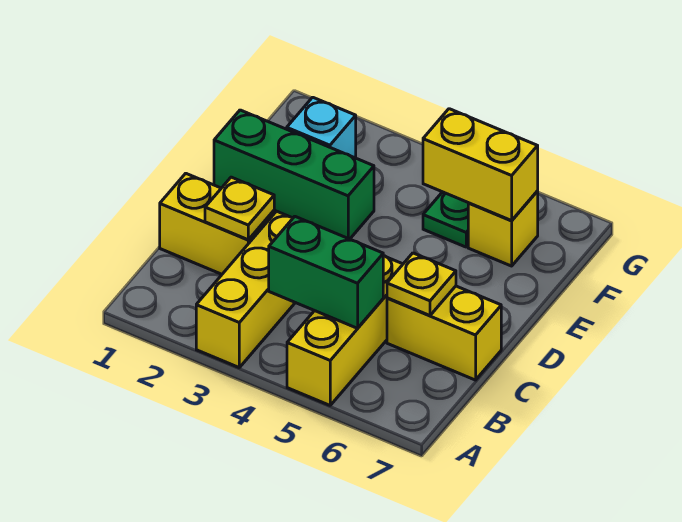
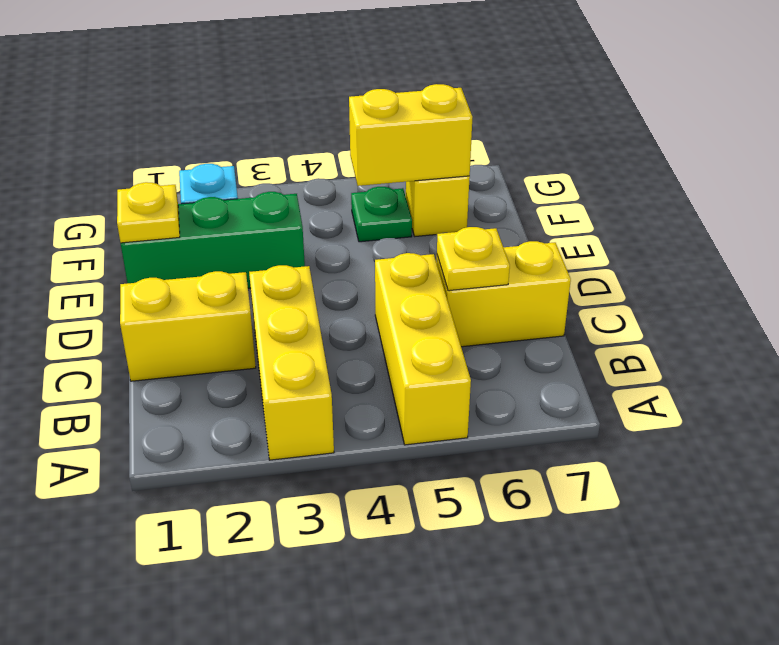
green brick B4:B5 level 2 -> none
yellow plate C2 level 2 -> yellow plate E1 level 2

